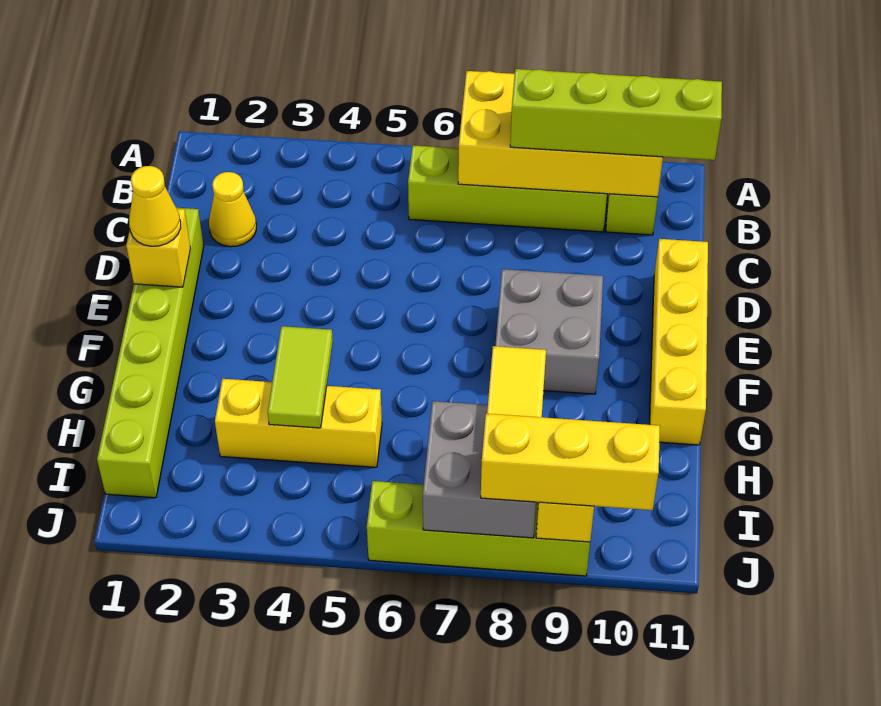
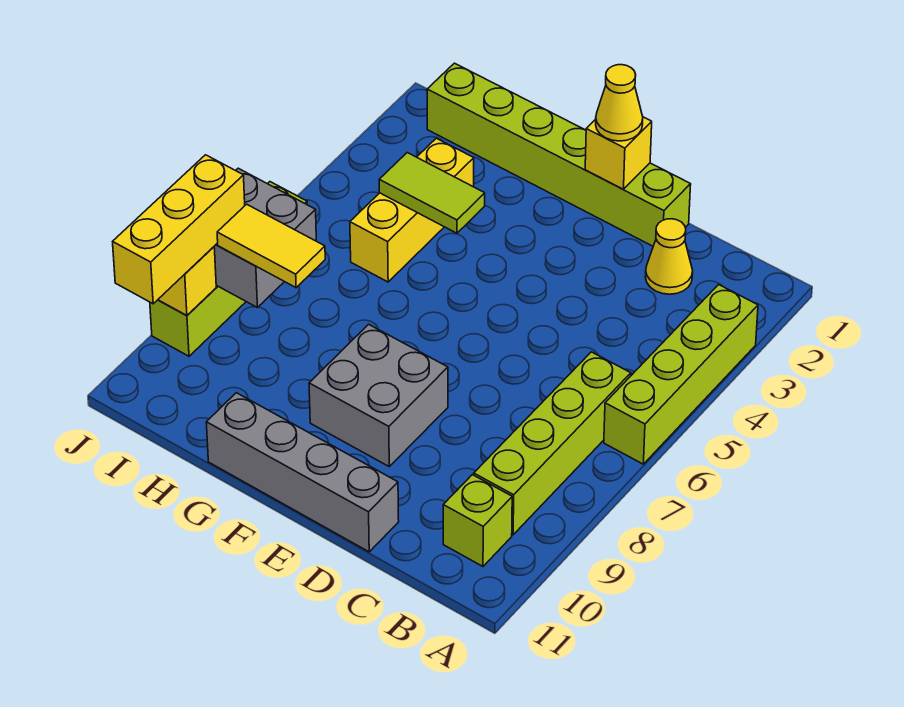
yellow brick A7:B10 level 2 -> none
lime brick B8:B11 level 3 -> lime brick A3:A6 level 1
yellow brick D11:G11 level 1 -> grey brick D11:G11 level 1

